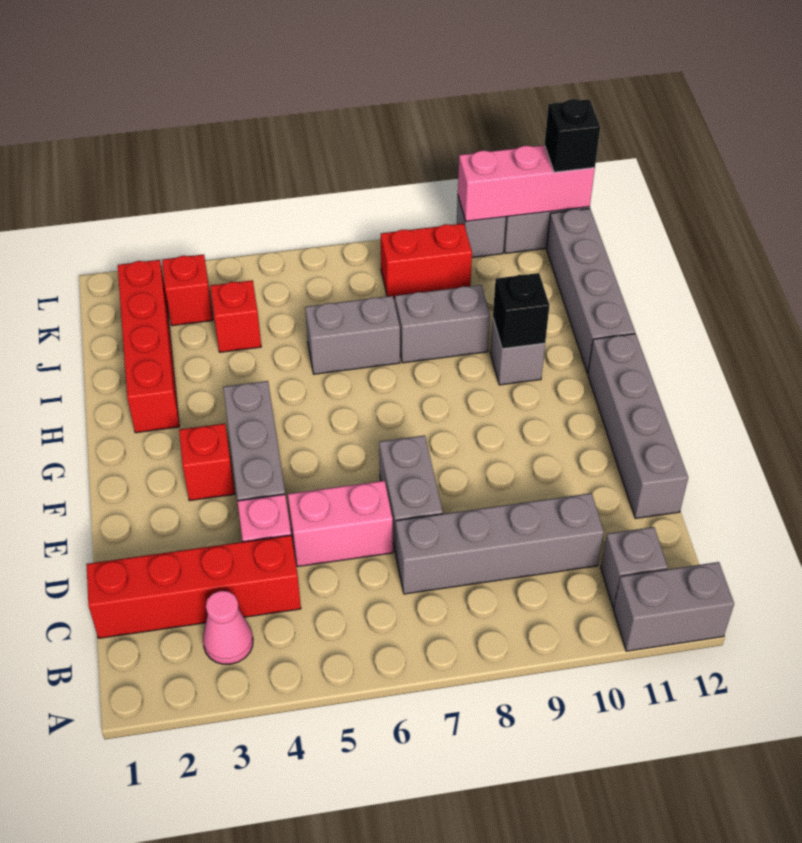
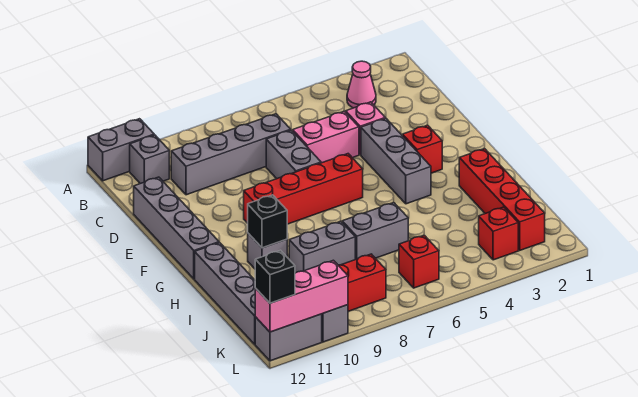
red brick C1:C4 level 1 -> red brick F6:F9 level 1
red brick J4 level 1 -> red brick K6 level 1

